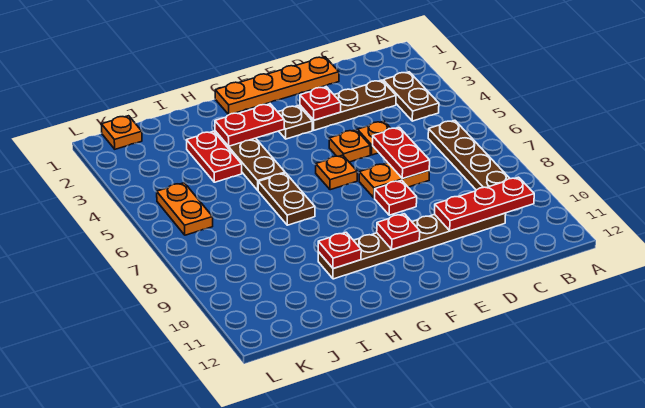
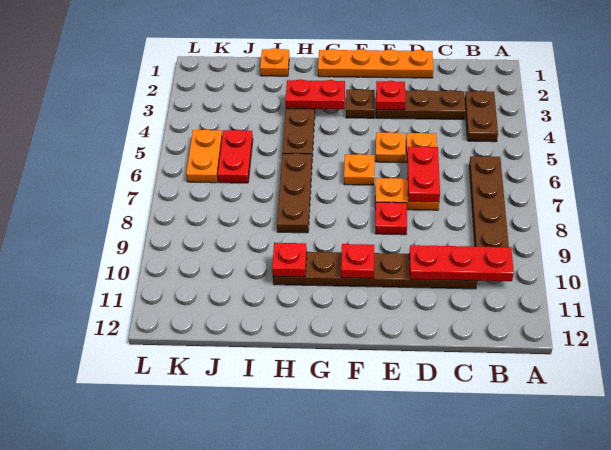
brown plate H6:H7 level 1 -> brown plate H6:H8 level 1
red plate I3:I4 level 1 -> red plate J5:J6 level 1
orange plate K1 level 1 -> orange plate I1 level 1

